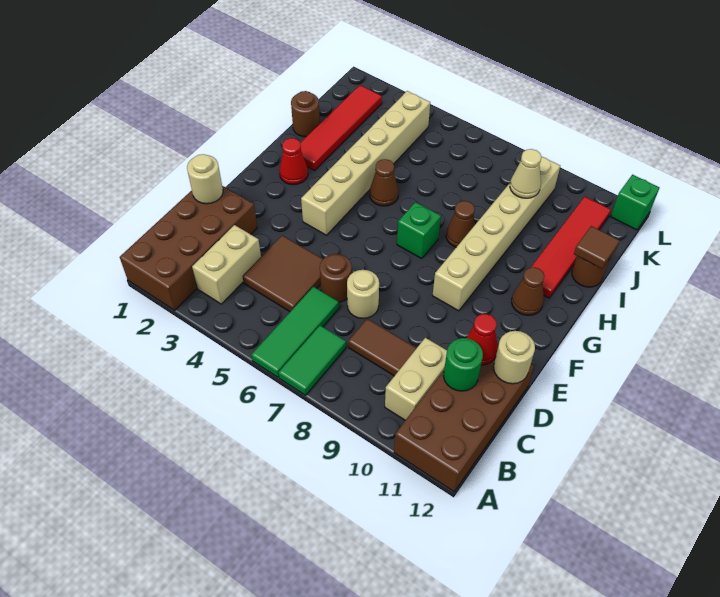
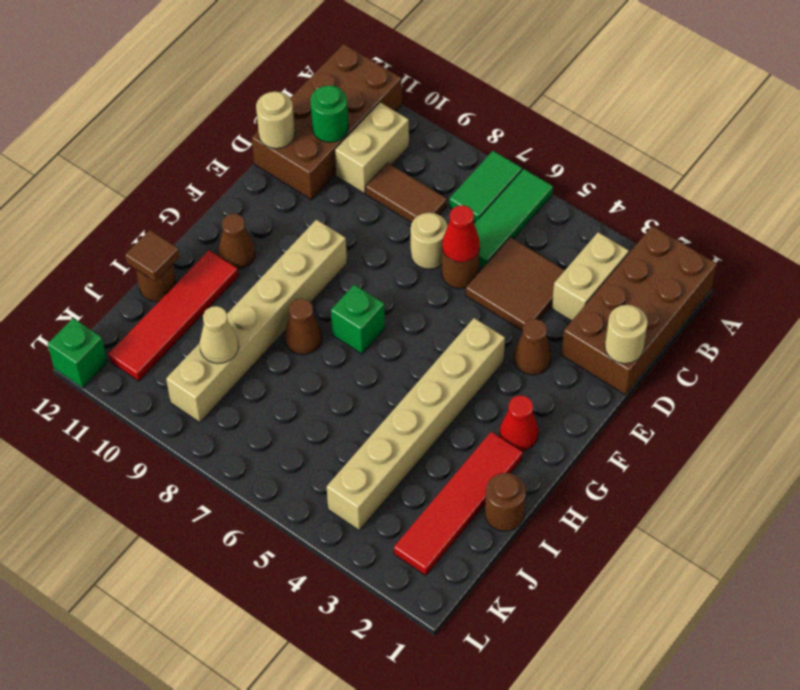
red cone D11 level 2 -> red cone D6 level 2
brown cone H5 level 1 -> brown cone E3 level 1

